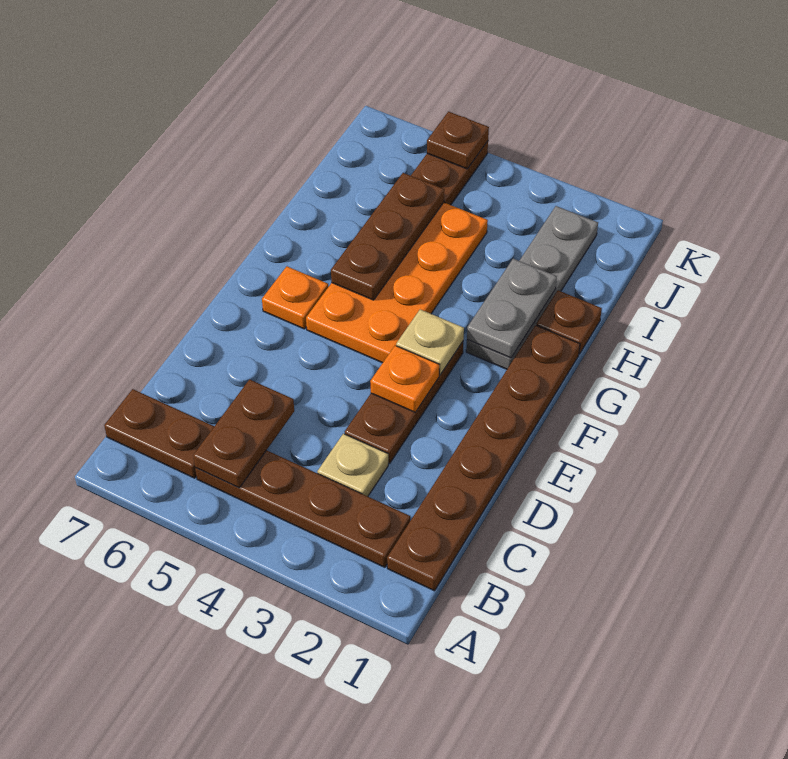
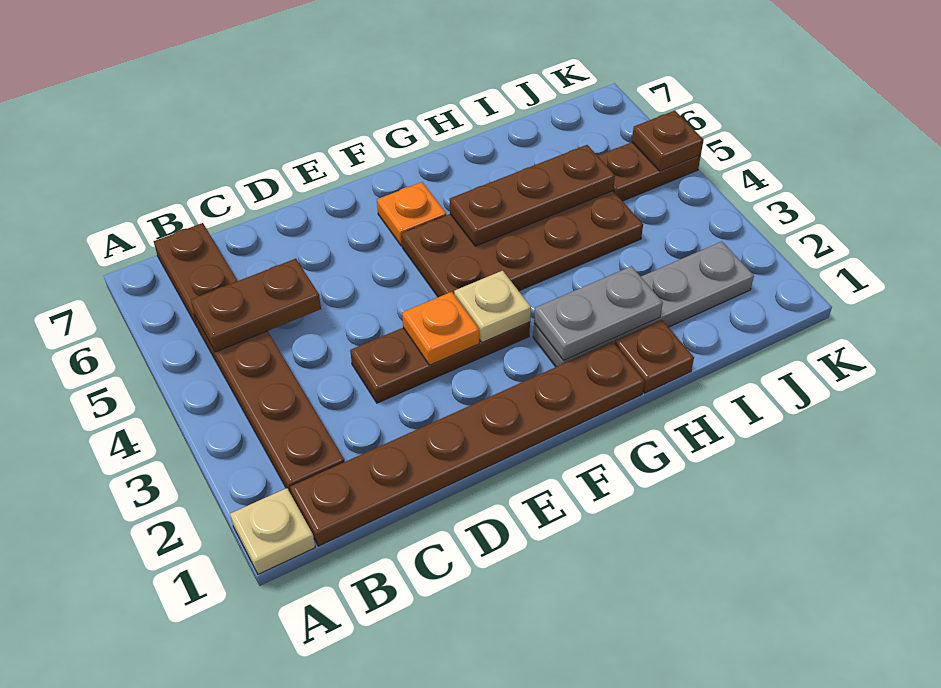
tan plate C3 level 1 -> tan plate A1 level 1
orange plate F4:I5 level 1 -> brown plate F4:I5 level 1

